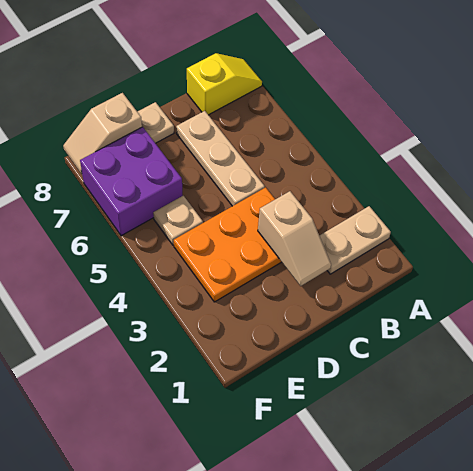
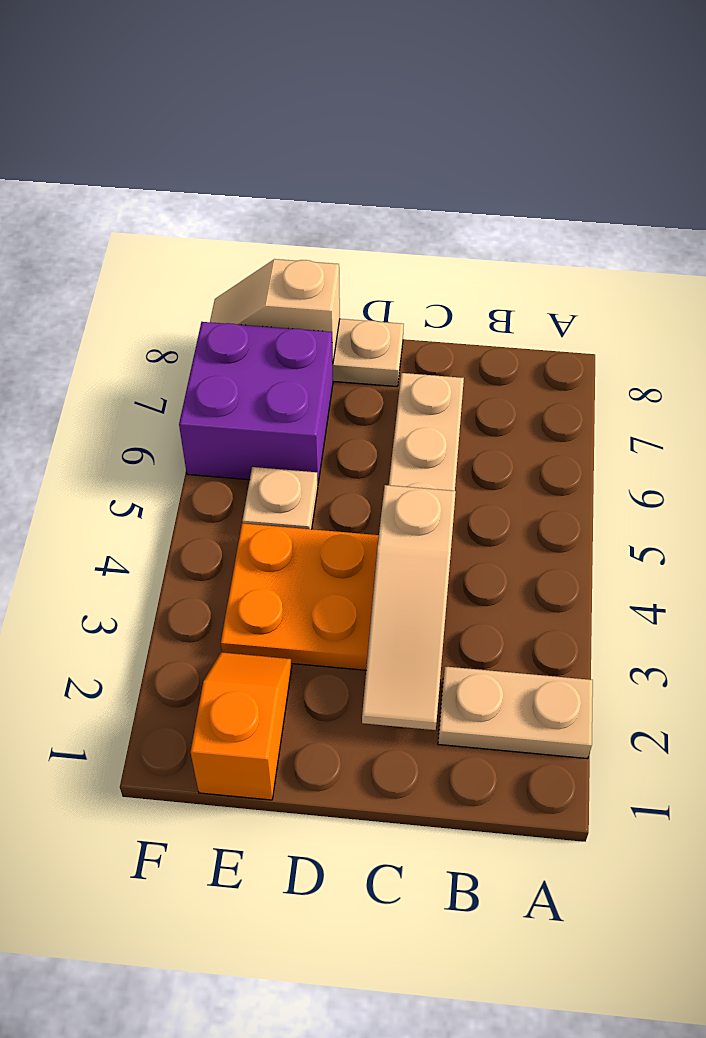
yellow slope A8:B8 level 1 top B -> none
tan slope C2:C3 level 2 top 3 -> tan slope C2:C4 level 2 top 4
none -> orange slope E1:E2 level 1 top 1

